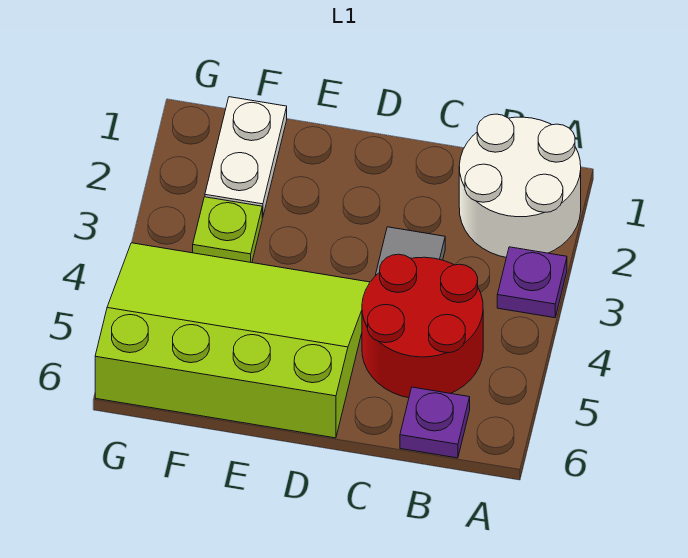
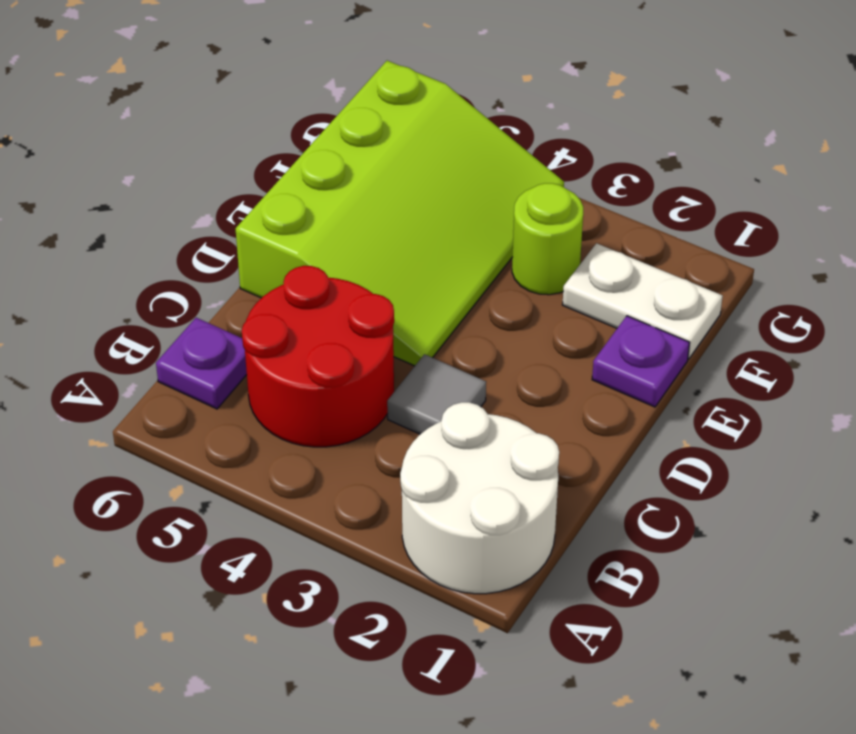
purple plate A3 level 1 -> purple plate E1 level 1
lime plate F3 level 1 -> lime round brick F3 level 1

